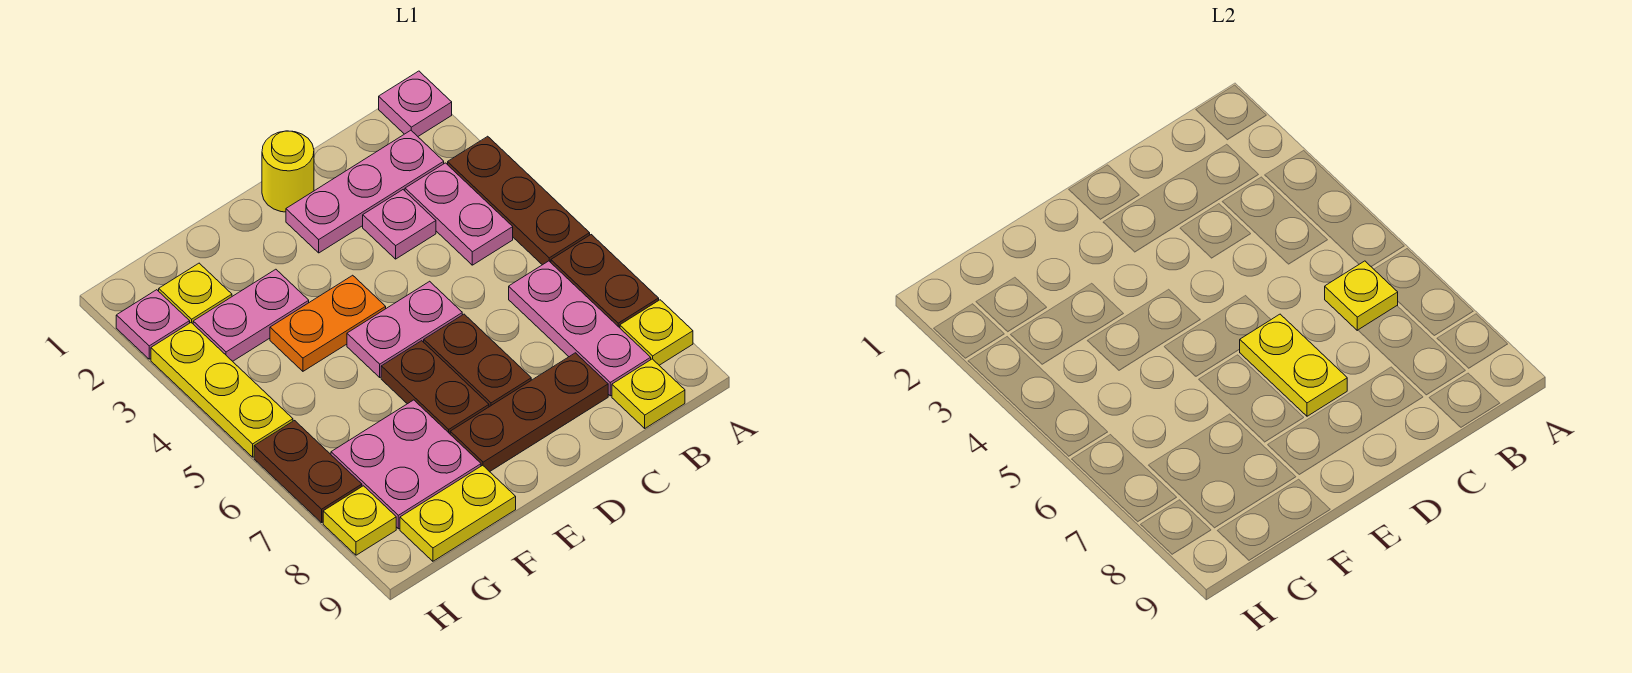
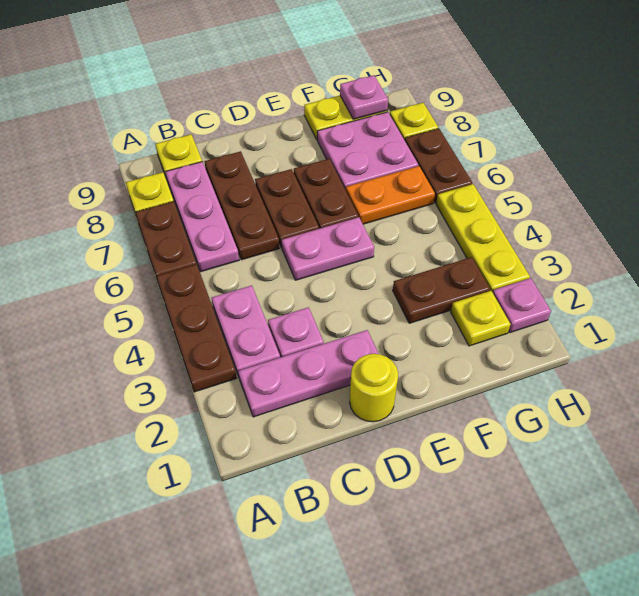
pink plate A1 level 1 -> pink plate G9 level 2
yellow plate B6 level 2 -> none
brown plate C8:E8 level 1 -> brown plate C6:C8 level 1
yellow plate D6:D7 level 2 -> none
orange plate E4:F4 level 1 -> orange plate F6:G6 level 1
pink plate F3:G3 level 1 -> brown plate F3:G3 level 1

